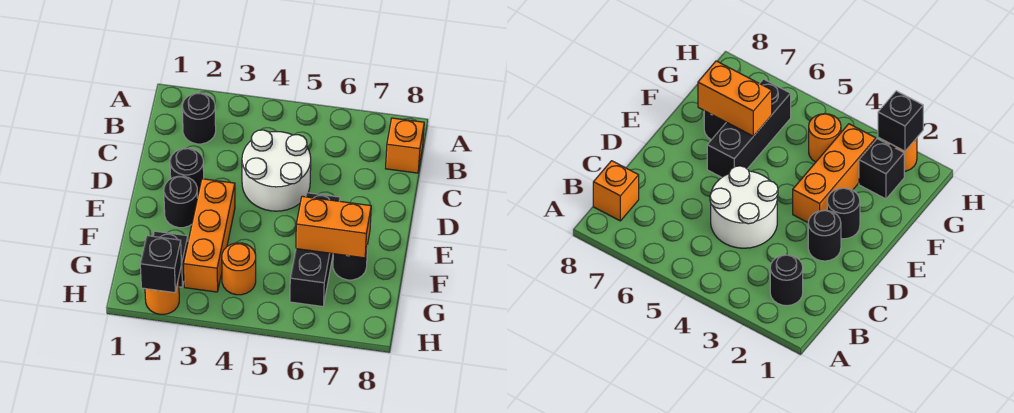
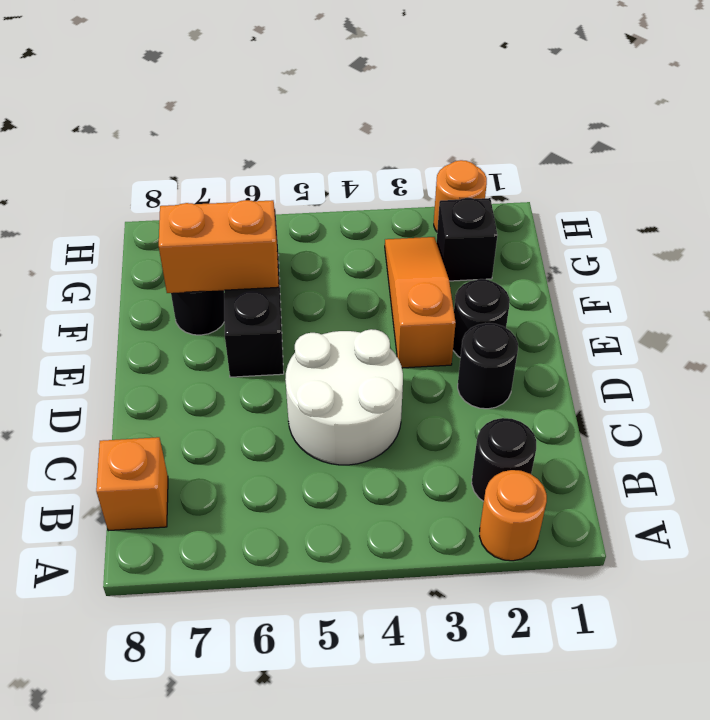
orange brick E3:G3 level 1 -> orange slope E3:G3 level 1 top E
orange round brick G4 level 1 -> orange round brick A2 level 1
black brick H2 level 2 -> none

